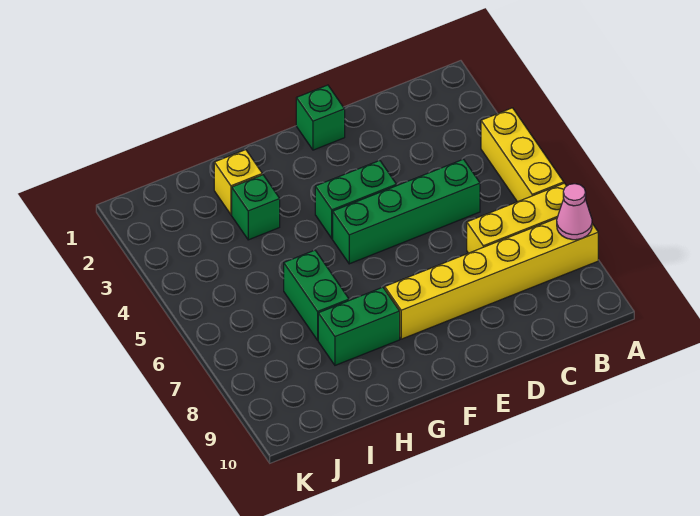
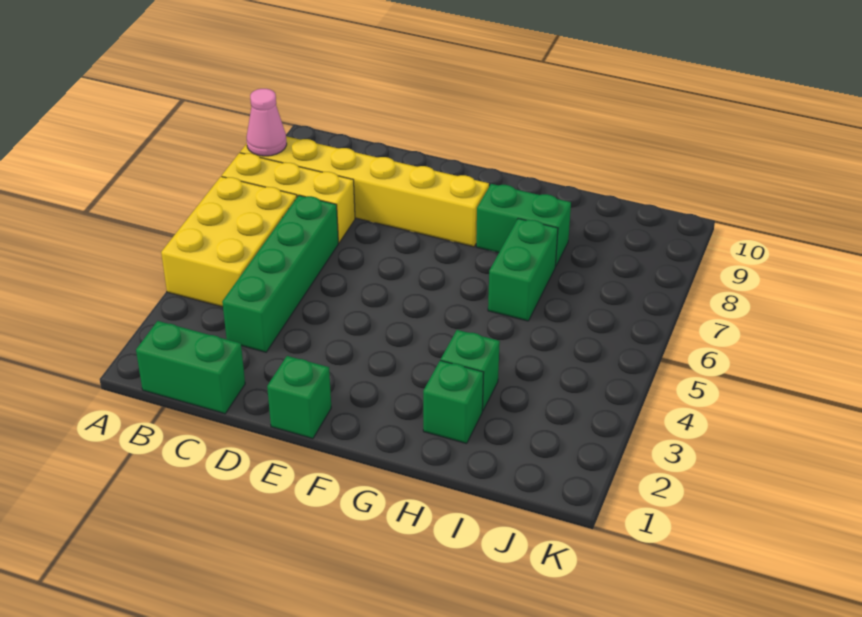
yellow brick A4:A6 level 1 -> yellow brick A4:B6 level 1
green brick C5:F5 level 1 -> green brick C3:C6 level 1
green brick E4:F4 level 1 -> green brick B1:C1 level 1
yellow brick H2 level 1 -> green brick H2 level 1

